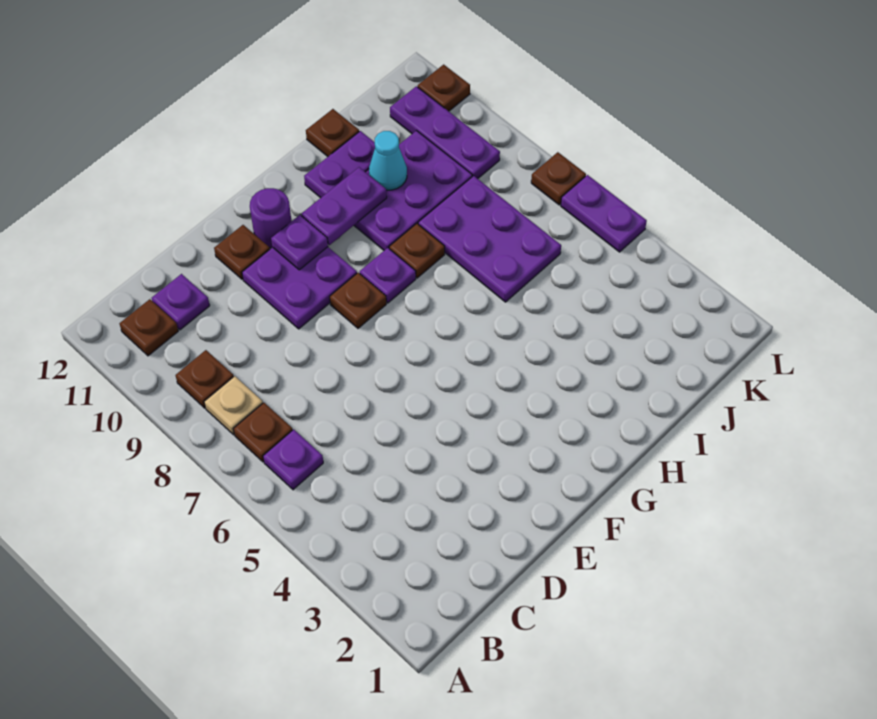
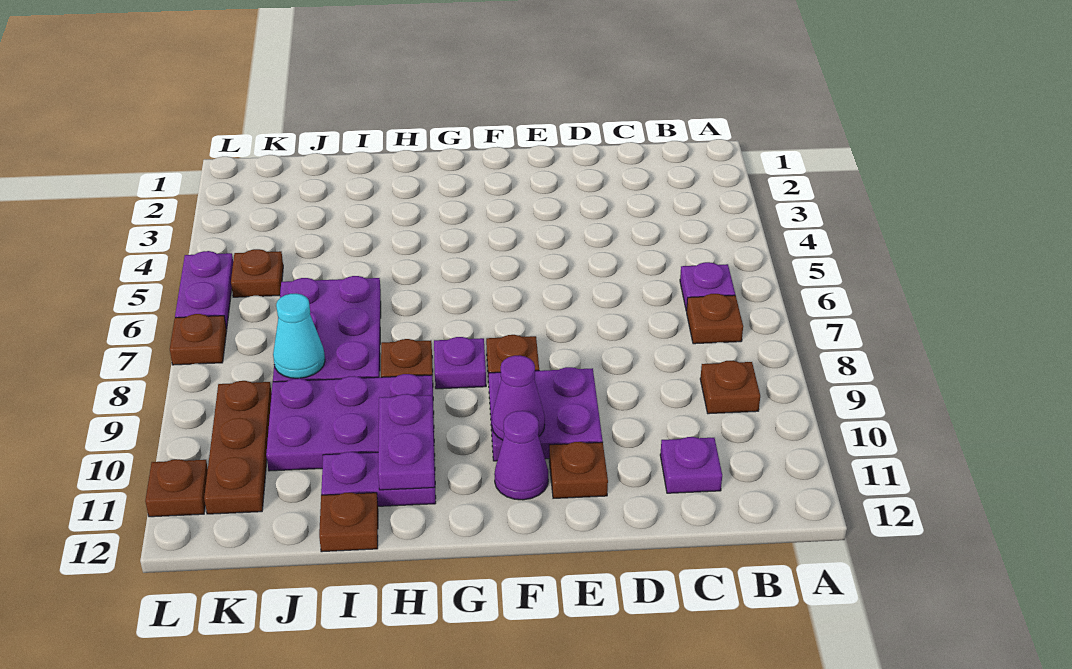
tan plate B8 level 1 -> none
brown plate B11 level 1 -> brown plate K5 level 1
purple plate F10 level 2 -> purple cone F10 level 2
purple round brick F11 level 1 -> purple cone F11 level 1
purple plate G10:H10 level 2 -> purple plate H10:H11 level 2
cyan cone I10 level 2 -> cyan cone J8 level 2
purple plate K9:K11 level 1 -> brown plate K9:K11 level 1

